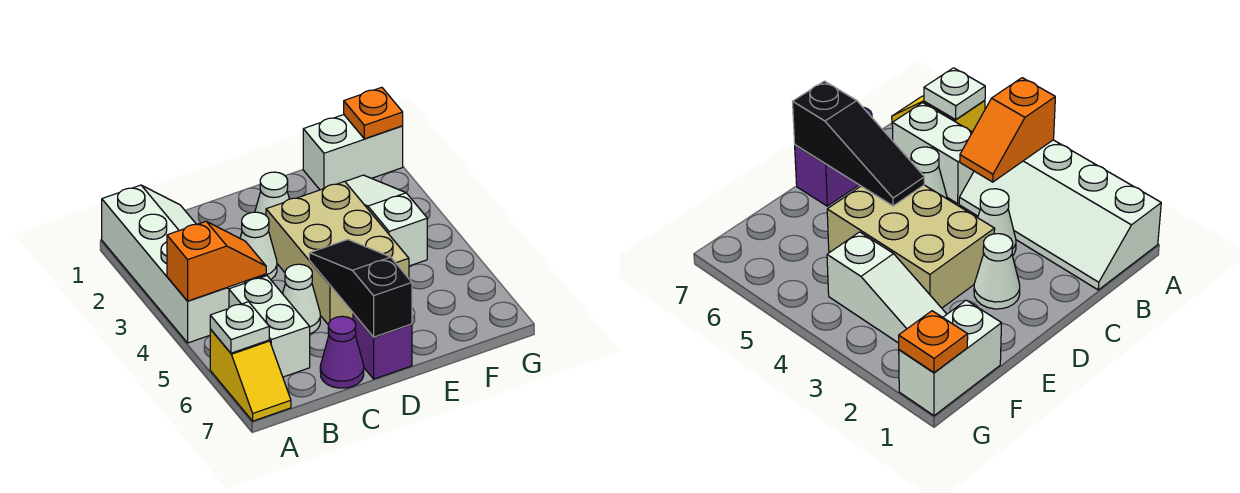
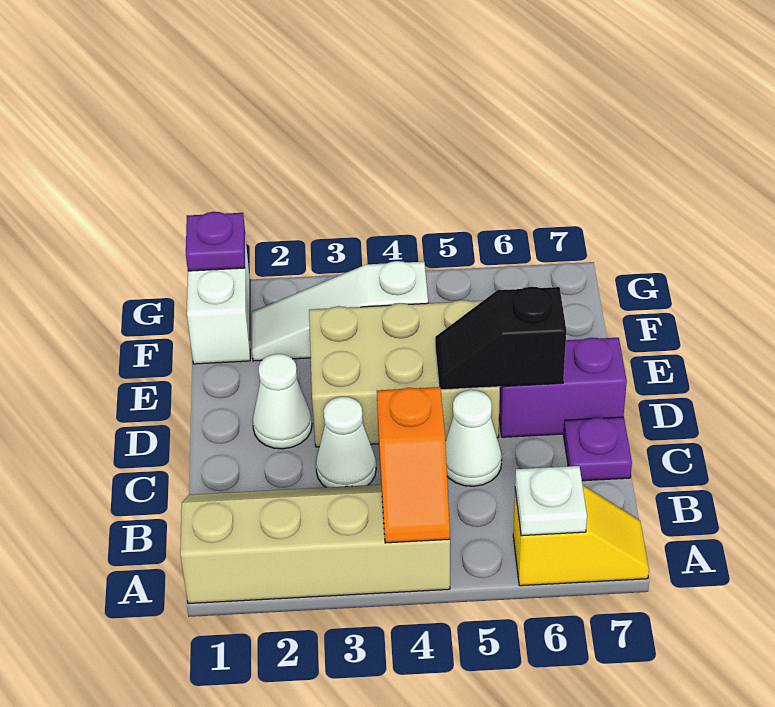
white slope A1:B4 level 1 top A -> tan slope A1:B4 level 1 top A
orange slope A4:B4 level 2 top A -> orange slope A4:B4 level 2 top B
white brick B5:B6 level 1 -> none
purple cone C7 level 1 -> purple plate C7 level 1
black slope D5:D7 level 2 top 7 -> black slope D5:D6 level 2 top 6
purple brick D7 level 1 -> purple brick D6:D7 level 1
orange plate G1 level 2 -> purple plate G1 level 2

